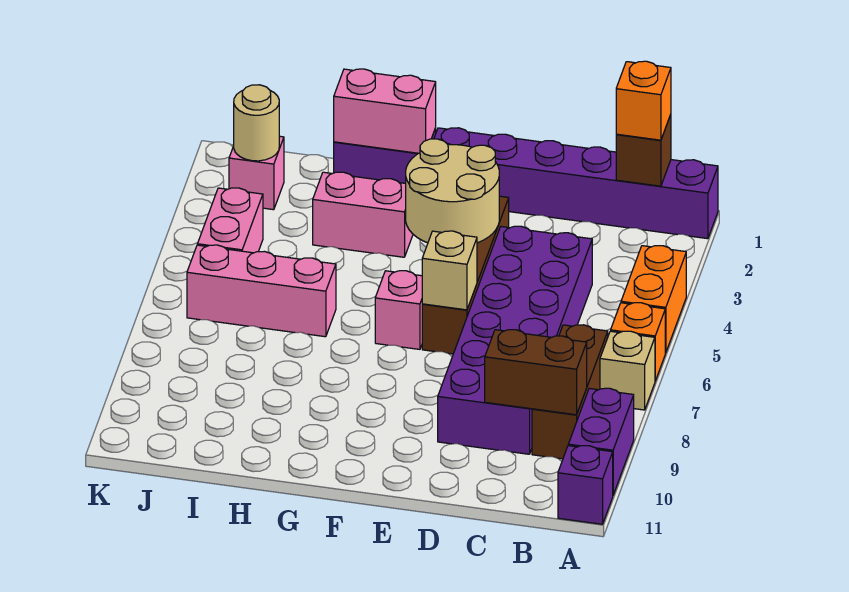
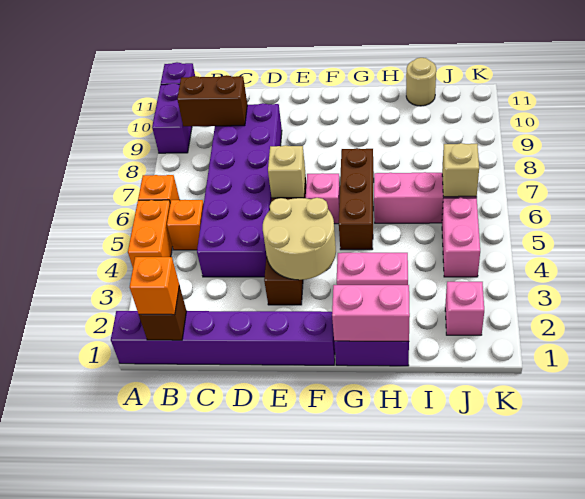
tan brick A7 level 1 -> tan brick J6 level 2
none -> orange brick B5 level 1
brown brick B7:B9 level 1 -> brown brick G5:G7 level 1
tan round brick J2 level 2 -> tan round brick I11 level 1

